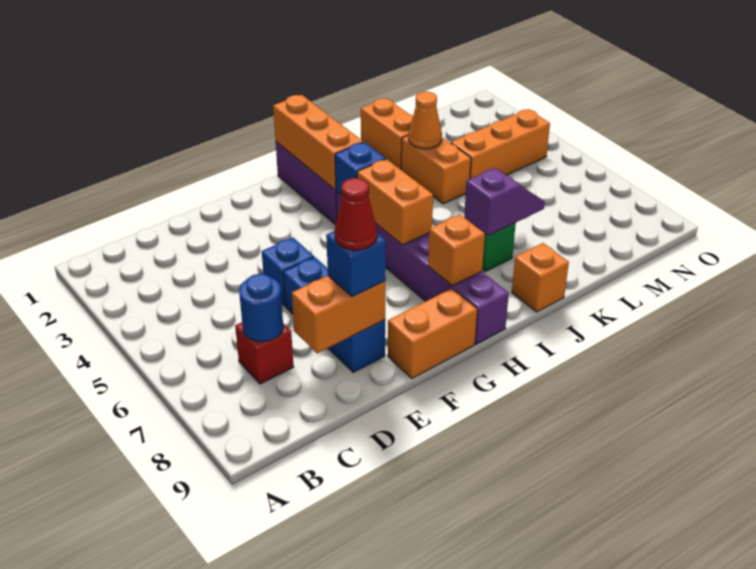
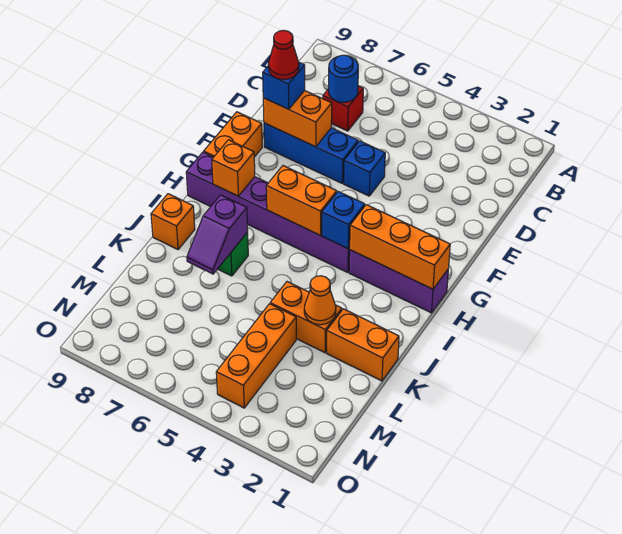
orange brick D8:E8 level 2 -> orange brick E7:E8 level 2

